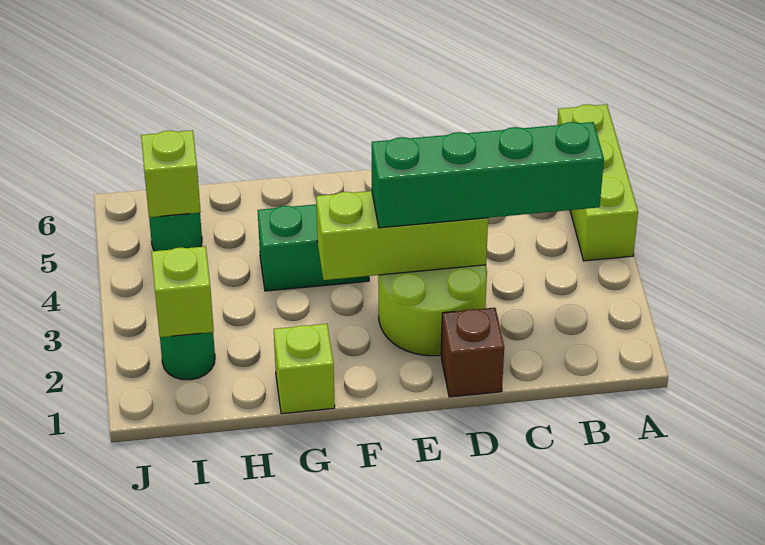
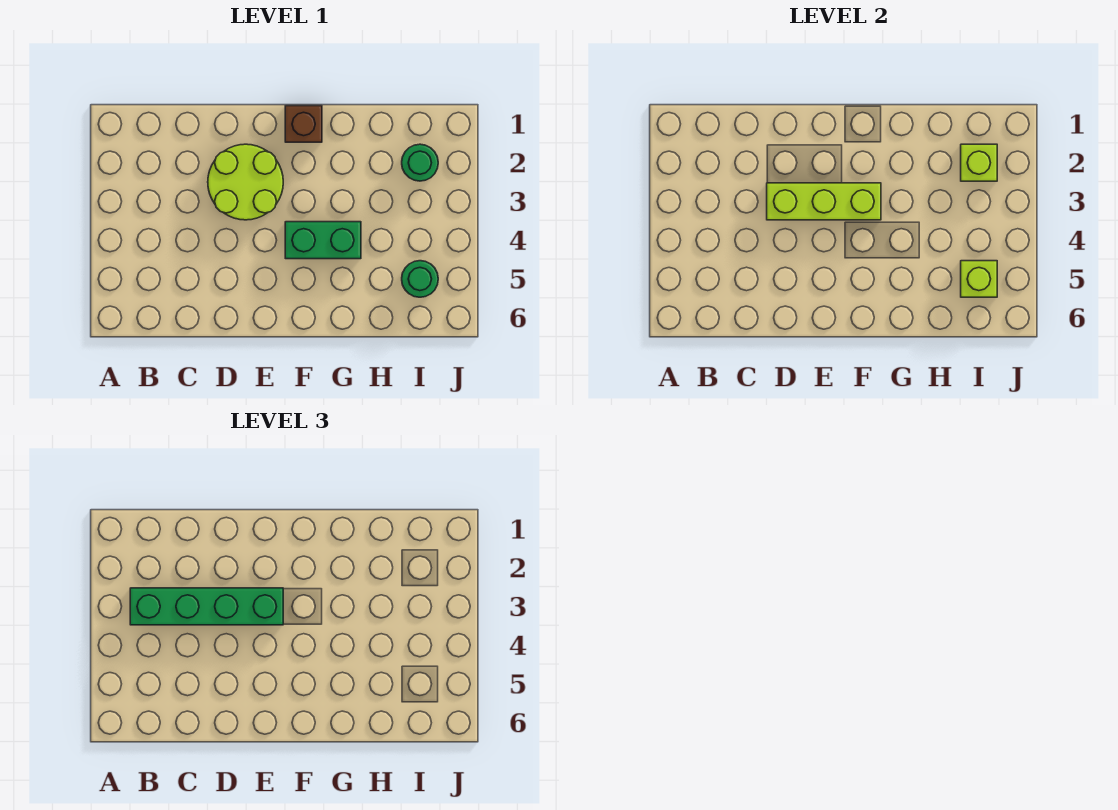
lime brick A4:A6 level 1 -> none
brown brick D1 level 1 -> brown brick F1 level 1
lime brick G1 level 1 -> none

